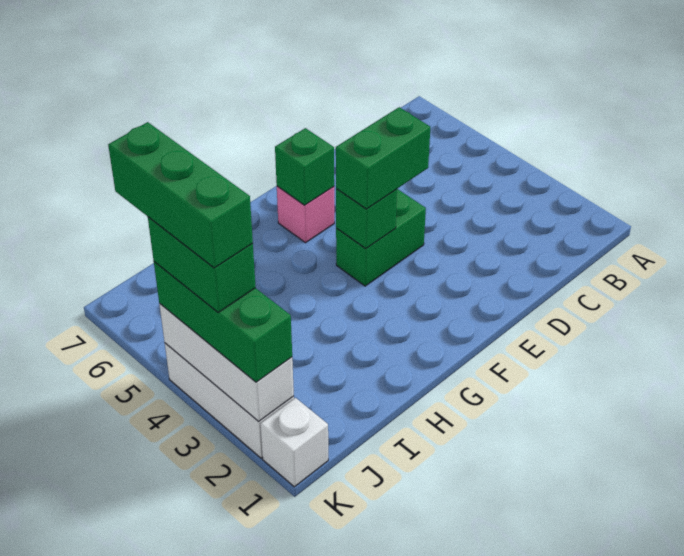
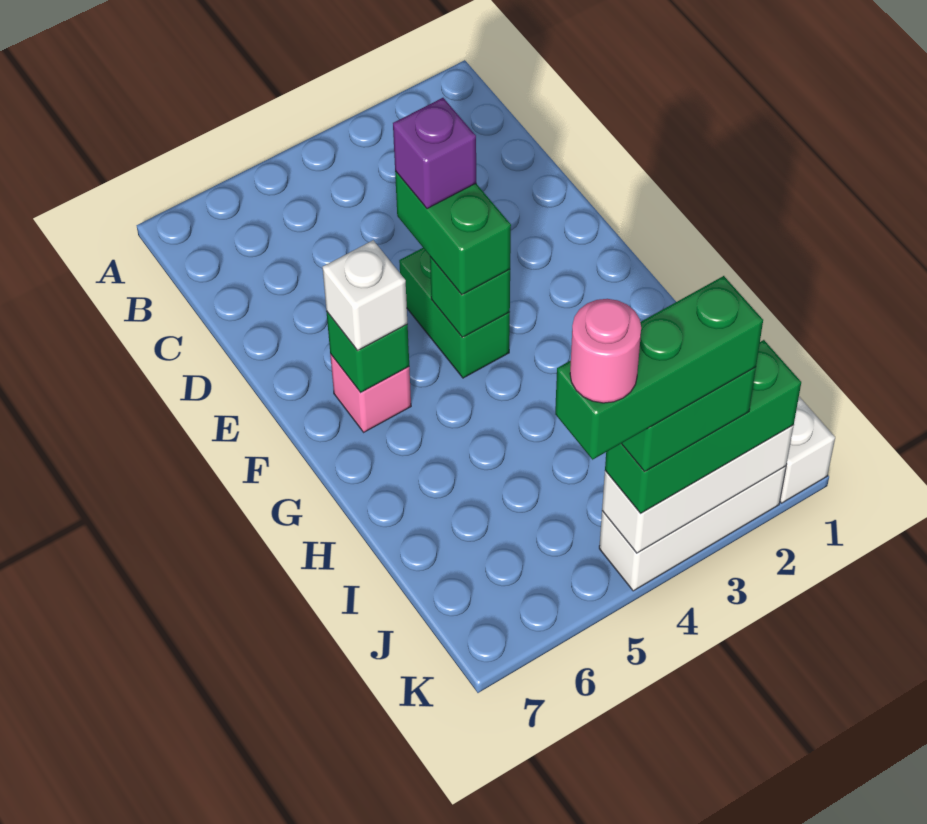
none -> purple brick E4 level 4
none -> white brick F6 level 3
none -> pink round brick K5 level 6

